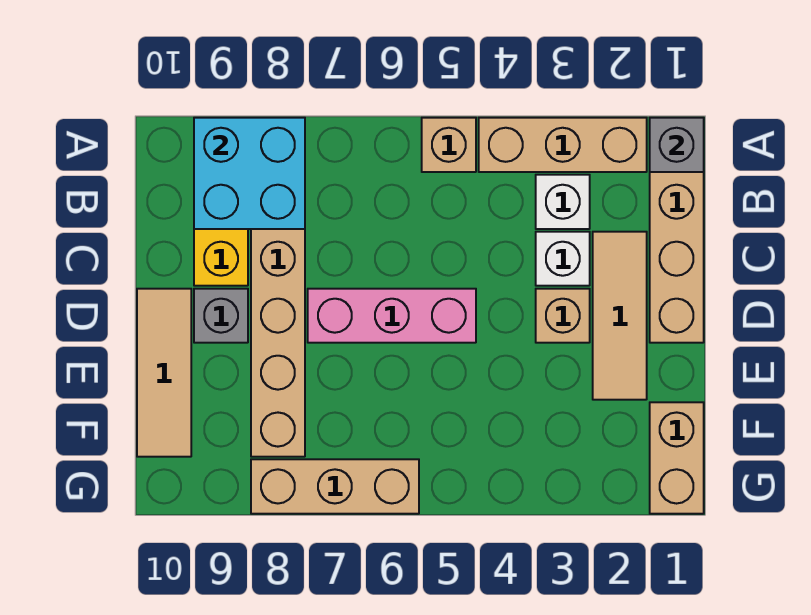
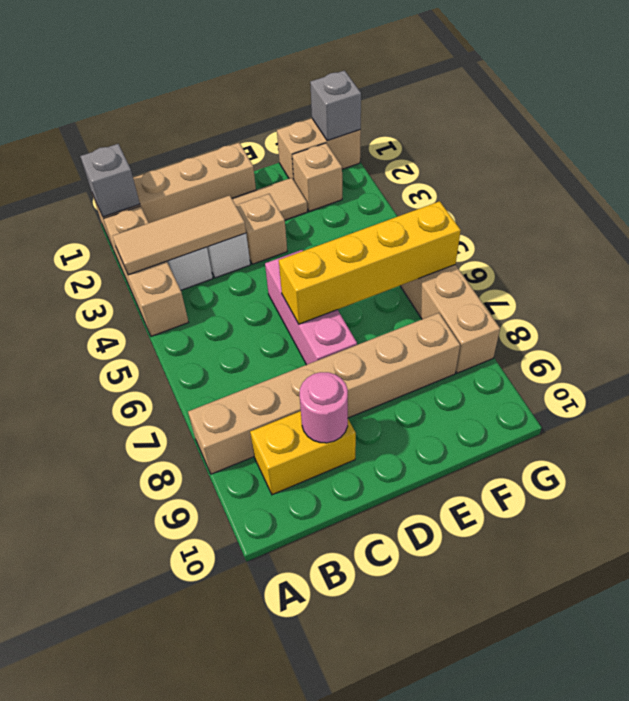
tan brick A5 level 1 -> tan brick F2 level 1
cyan brick A8:B9 level 2 -> none
none -> pink round brick C9 level 2
none -> yellow brick D6:G6 level 2
grey brick D9 level 1 -> grey brick G1 level 2
tan tile D10:F10 level 1 -> tan tile A3:C3 level 2

